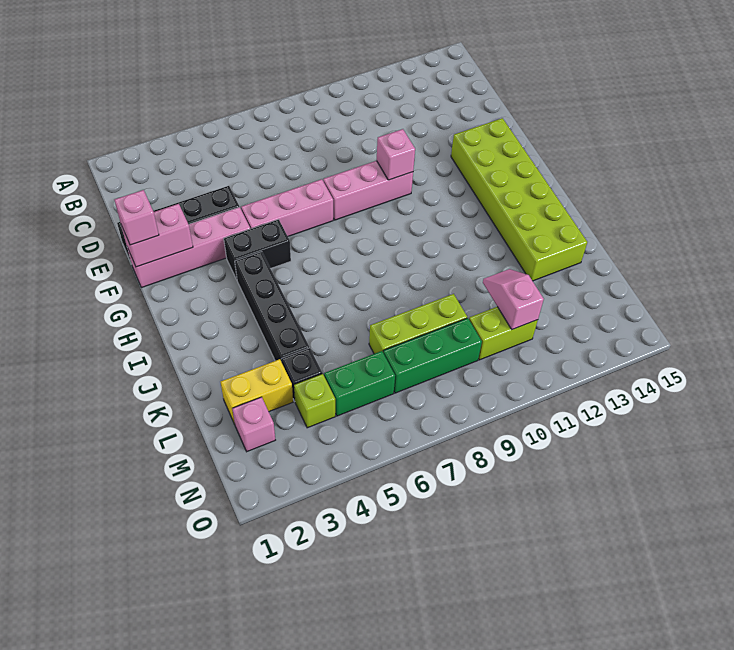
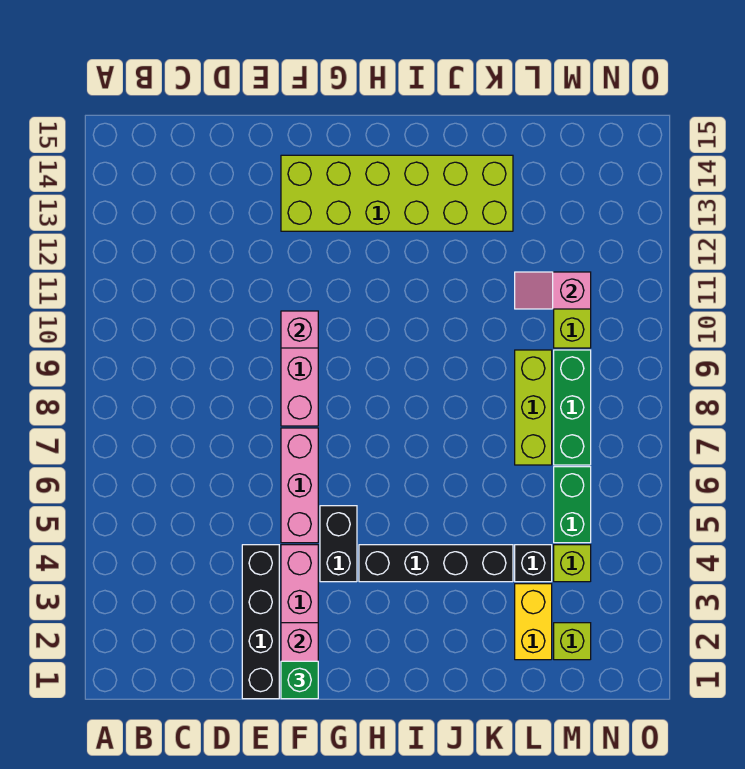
pink brick F1 level 3 -> green brick F1 level 3
pink brick M2 level 1 -> lime brick M2 level 1

